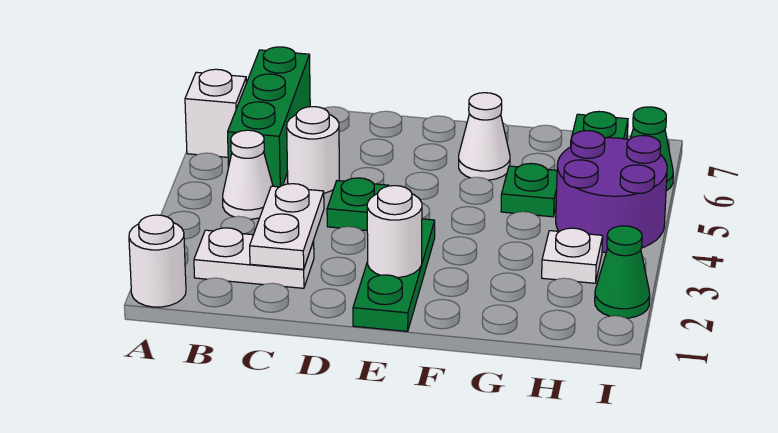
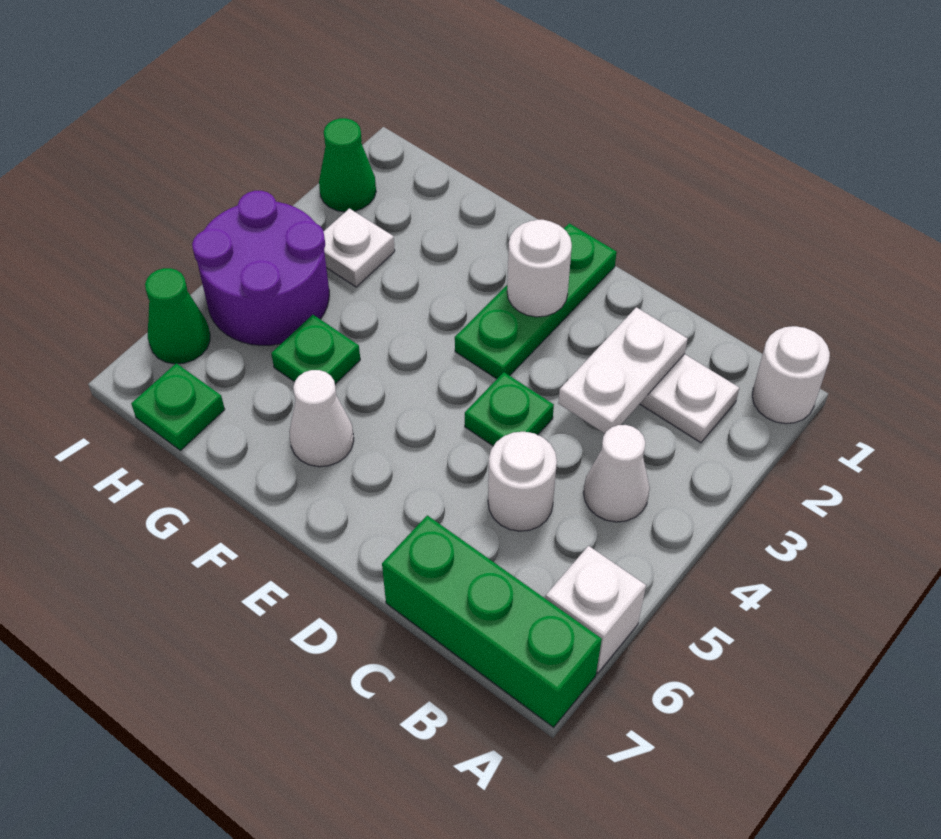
green brick B5:B7 level 1 -> green brick A7:C7 level 1

